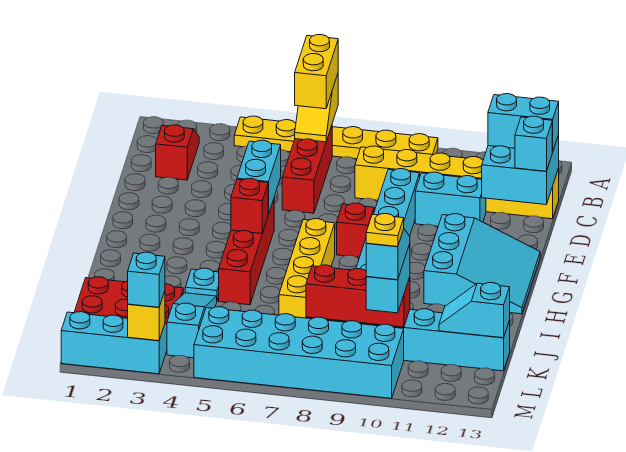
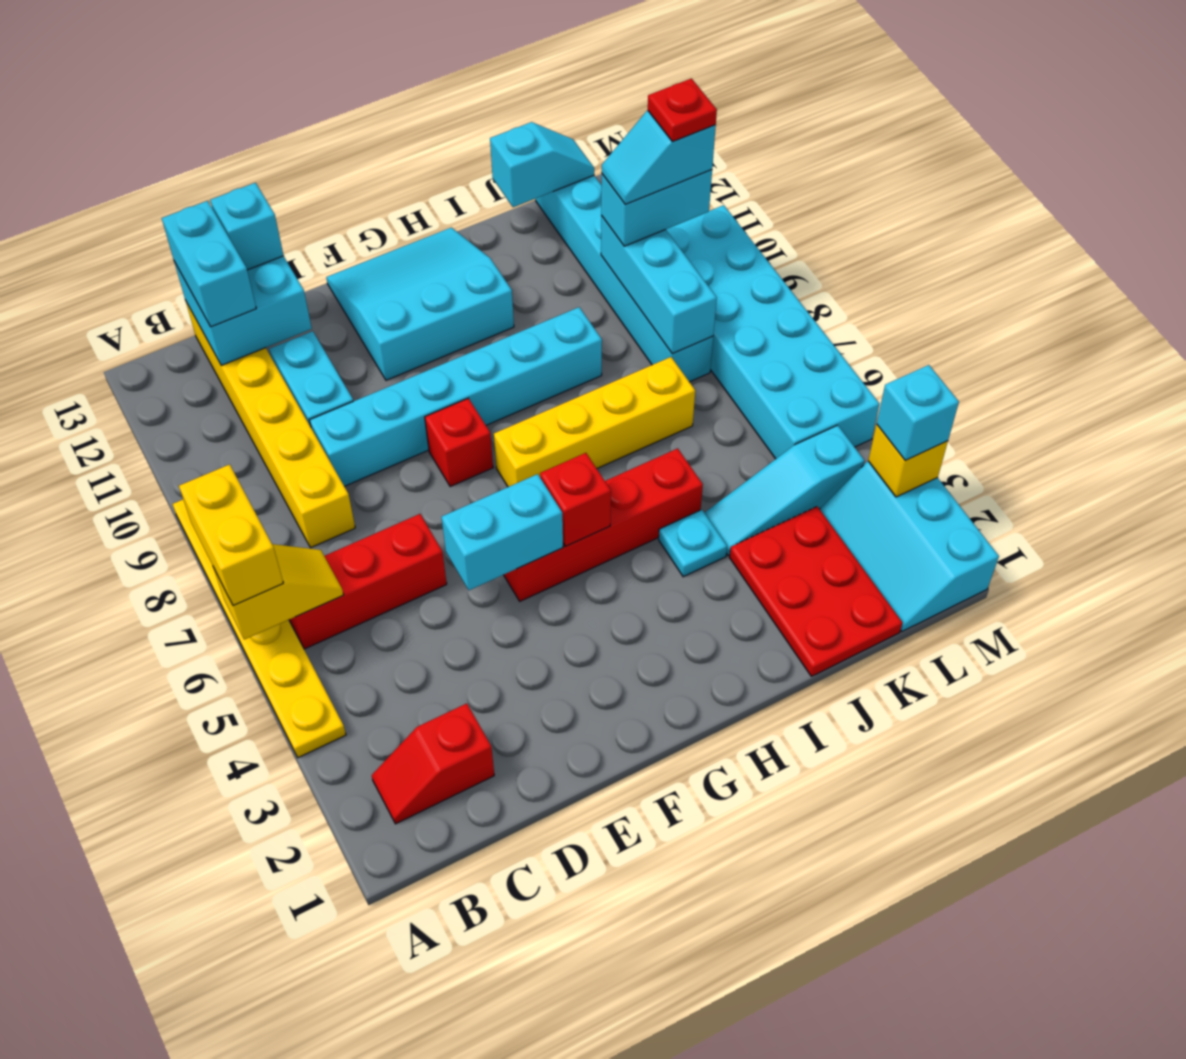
yellow brick A6:B6 level 3 -> yellow brick A6:A7 level 3
red brick K8:K10 level 2 -> cyan brick K8:K10 level 2
cyan slope K12:K13 level 2 top 13 -> cyan slope J13:K13 level 2 top J
yellow plate L10 level 5 -> red plate L10 level 5

